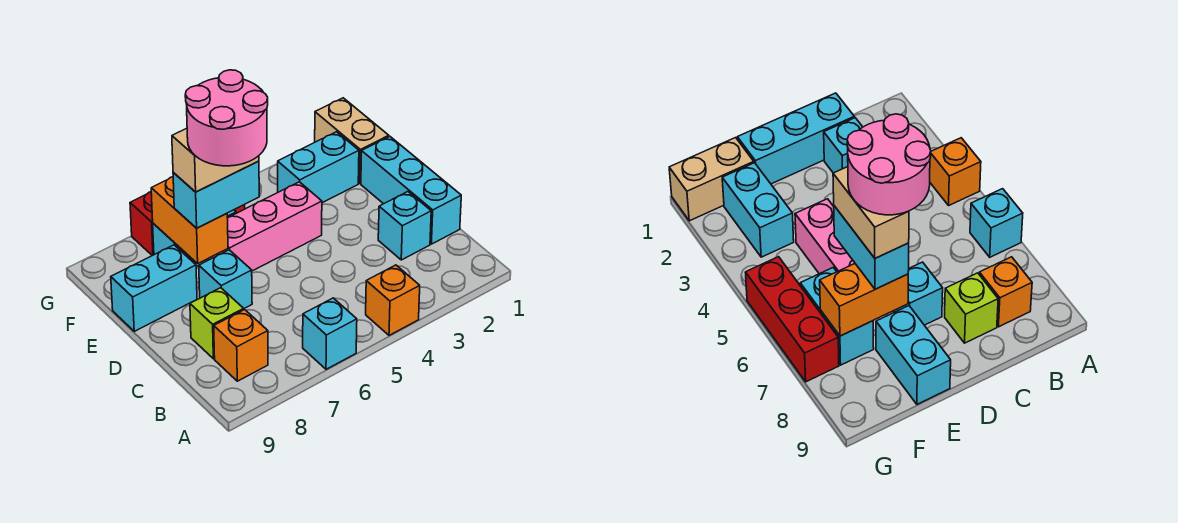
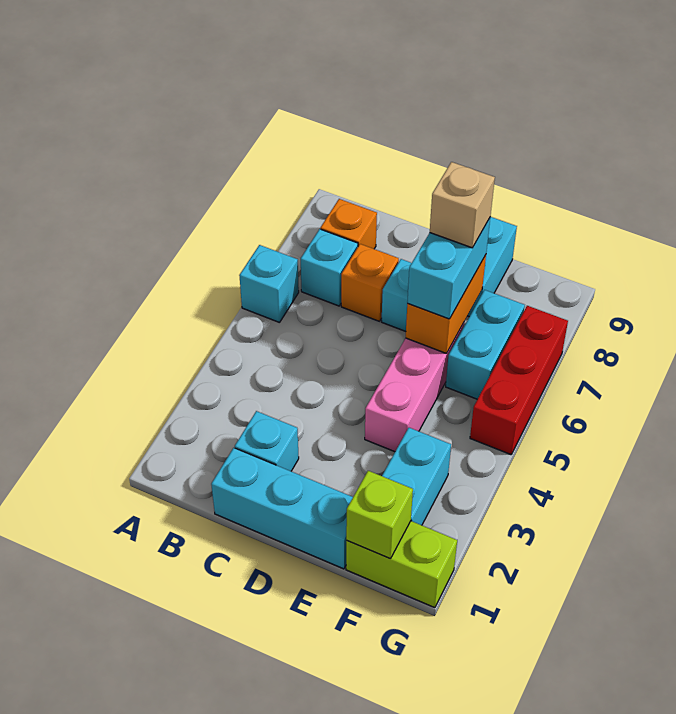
orange brick A4 level 1 -> orange brick C7 level 1
none -> cyan brick B7 level 1
lime brick C8 level 1 -> lime brick F1 level 2
pink round brick D6:E7 level 5 -> none
tan brick E6:E7 level 4 -> tan brick E7 level 4
orange brick E7:F7 level 2 -> orange brick E6:E7 level 2
tan brick F1:G1 level 1 -> lime brick F1:G1 level 1

